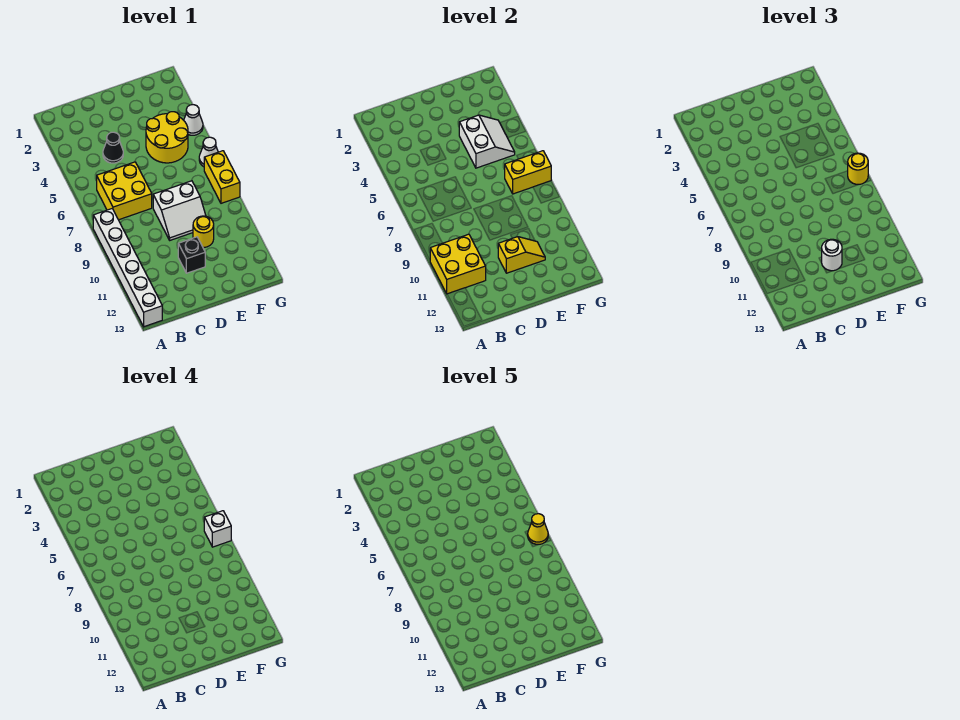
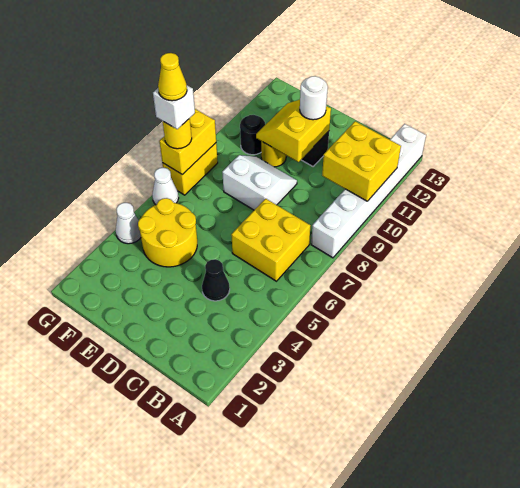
yellow slope D11:E11 level 2 top D -> yellow slope D10:E11 level 2 top D
white slope E4:F5 level 2 top E -> none
yellow brick F7:G7 level 2 -> yellow brick G7:G8 level 2
none -> black round brick F10 level 1

